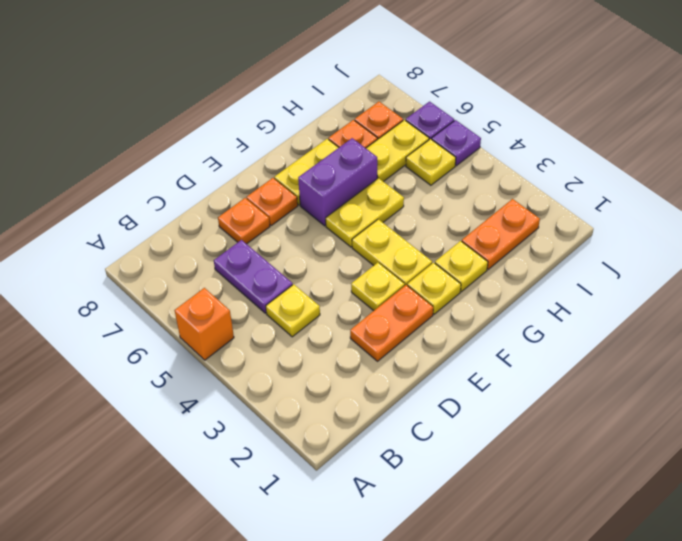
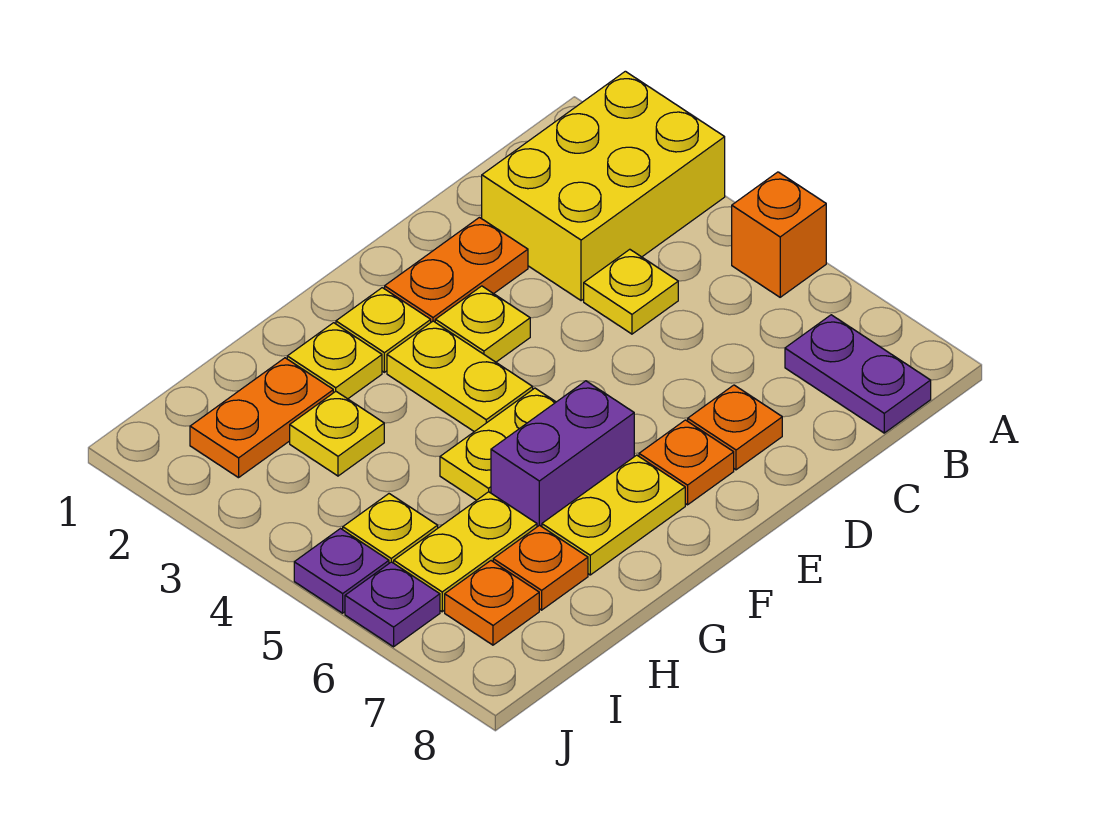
none -> yellow brick A2:C3 level 1
purple plate C5:C6 level 1 -> purple plate B7:B8 level 1
none -> yellow plate H3 level 1

